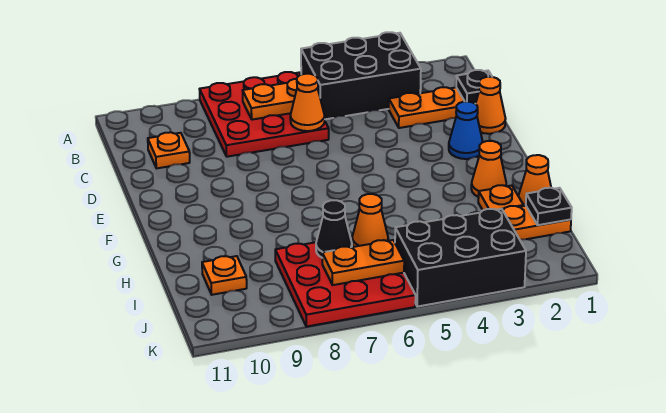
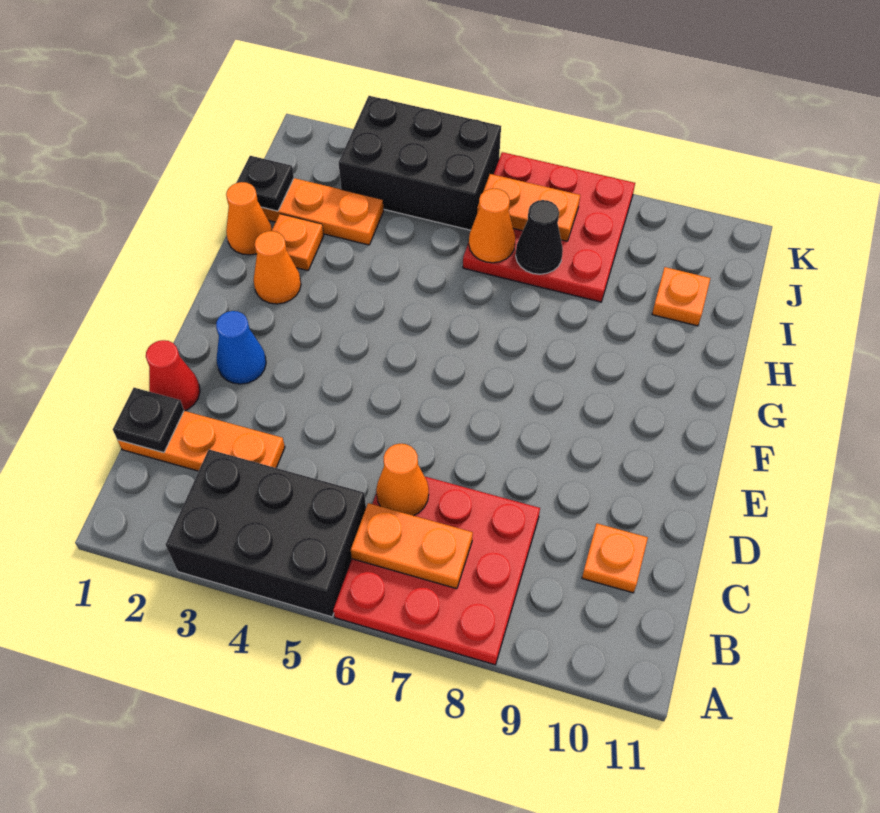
orange cone D1 level 1 -> red cone D1 level 1

